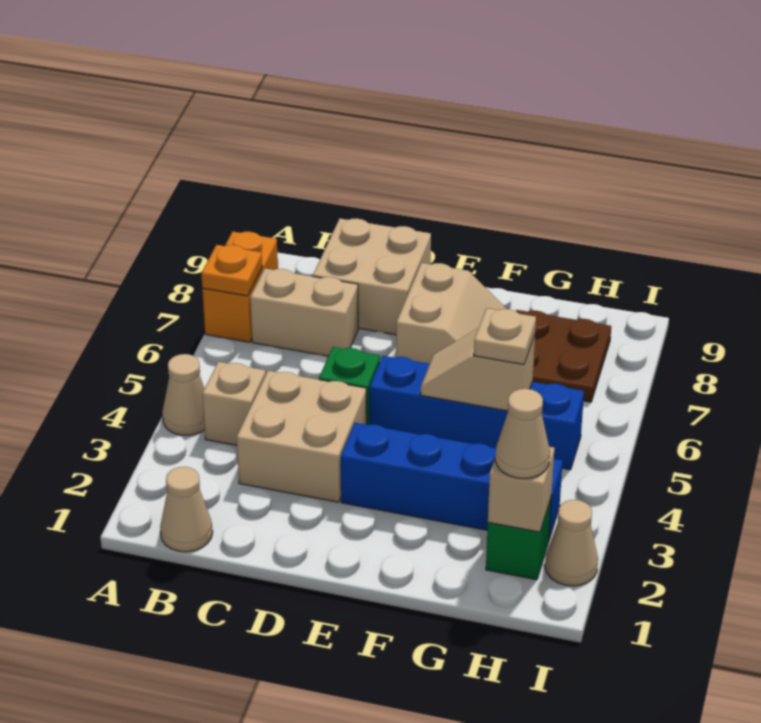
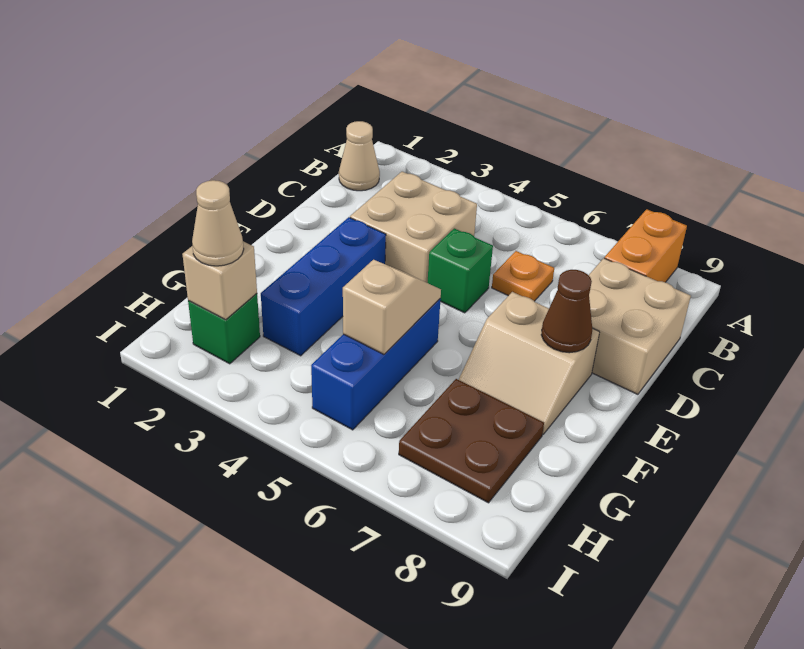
tan cone A4 level 1 -> none
orange brick A7:A8 level 1 -> orange brick A8:B8 level 1
orange plate A7 level 2 -> orange plate C6 level 1
tan brick B4 level 1 -> none
tan brick B7:C7 level 1 -> none
blue brick E3:H3 level 1 -> blue brick E3:G3 level 1
blue brick E5:H5 level 1 -> blue brick F5:H5 level 1
none -> brown cone E8 level 2
tan plate G5 level 3 -> none
tan cone I2 level 1 -> none

